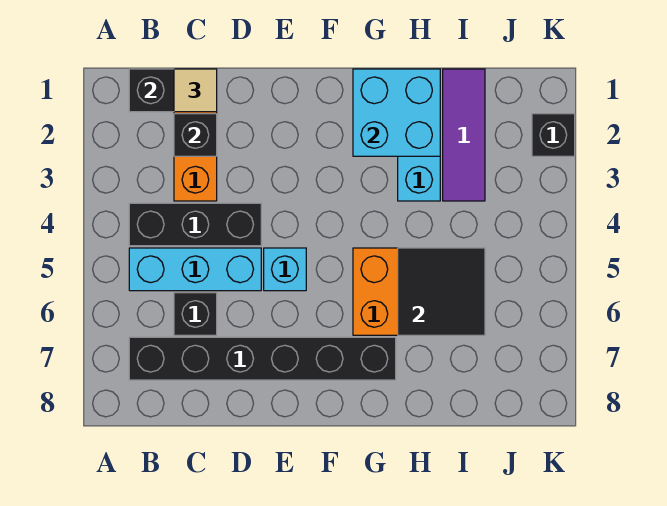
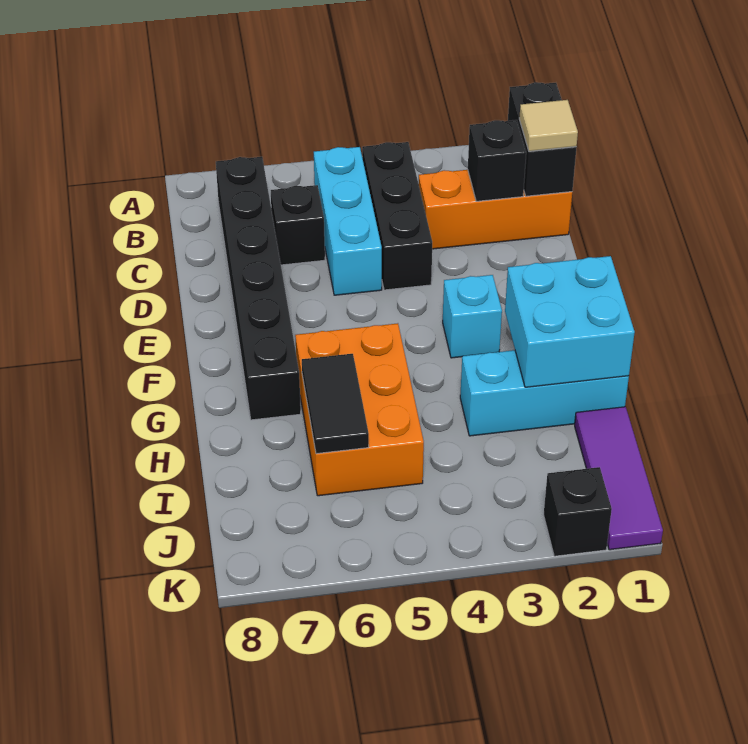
cyan brick E5 level 1 -> cyan brick F3 level 1
black tile H5:I6 level 2 -> black tile H6:I6 level 2
purple tile I1:I3 level 1 -> purple tile I1:K1 level 1

